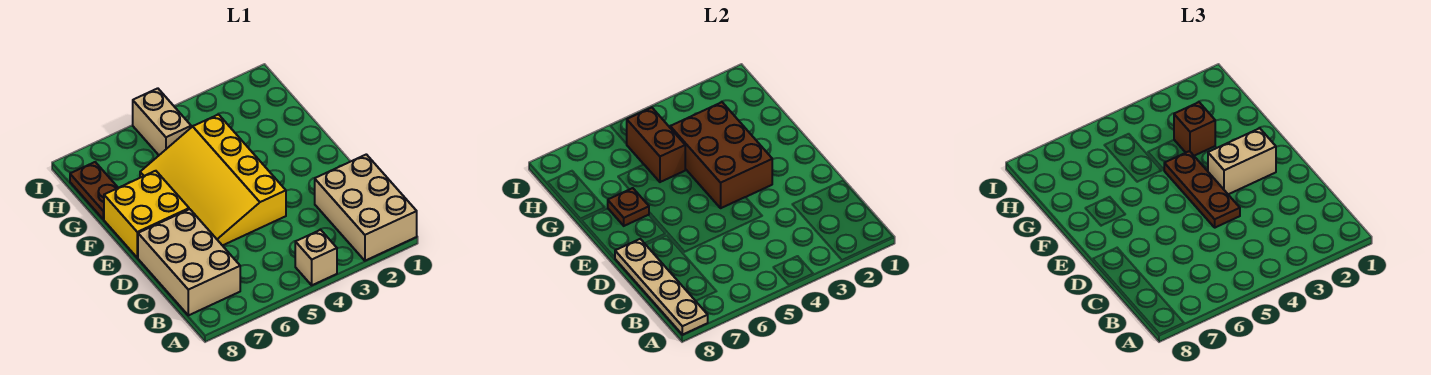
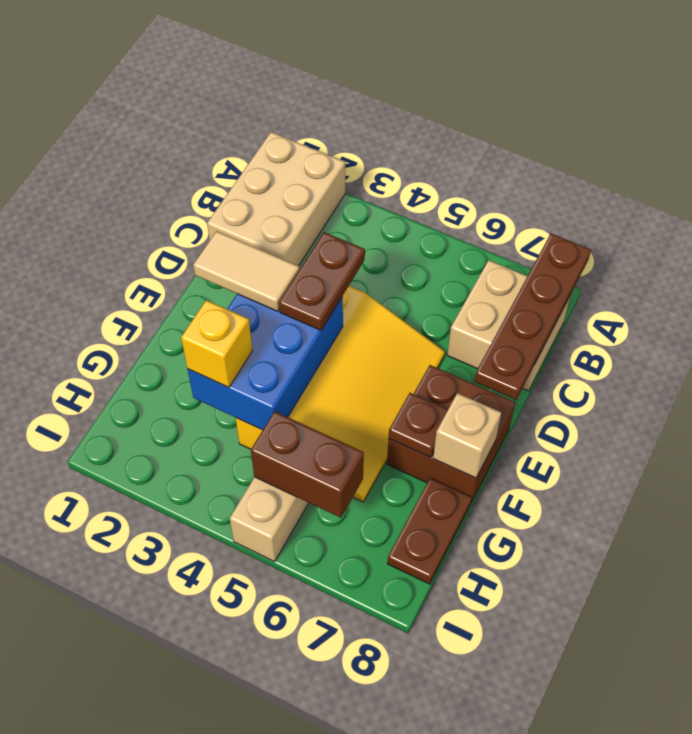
tan brick A4 level 1 -> tan brick F8 level 2
tan plate A8:D8 level 2 -> brown plate A8:D8 level 2
tan brick B7:D8 level 1 -> tan brick B7:C8 level 1
brown plate D4:F4 level 3 -> brown plate D4:E4 level 3
tan brick E2:E3 level 3 -> tan tile E2:E3 level 3
brown brick E3:G4 level 2 -> blue brick E3:G4 level 2
yellow brick E7:F8 level 1 -> brown brick E7:F8 level 1
brown brick G3 level 3 -> yellow brick G3 level 3
brown brick G5:H5 level 2 -> brown brick H5:H6 level 2

